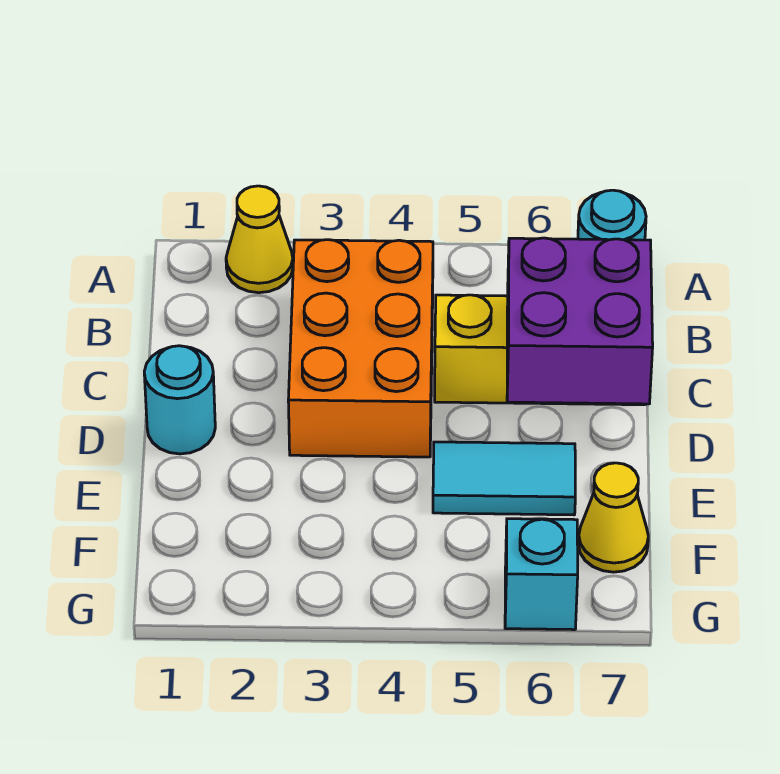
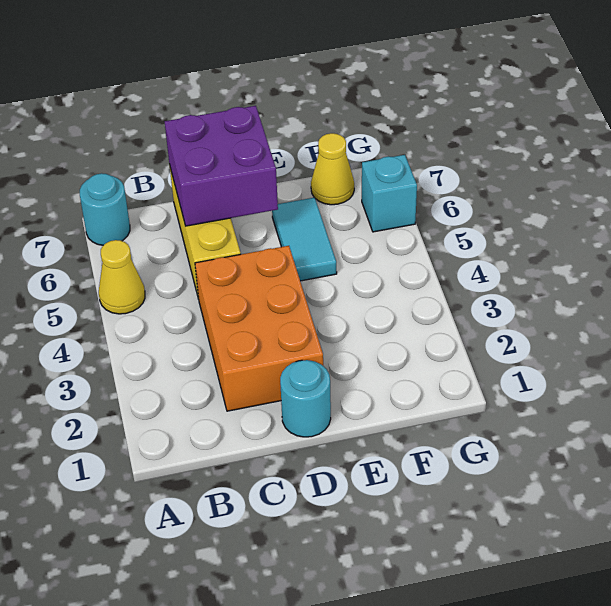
yellow cone A2 level 1 -> yellow cone A5 level 1
orange brick B3:D4 level 1 -> orange brick C2:D4 level 1

